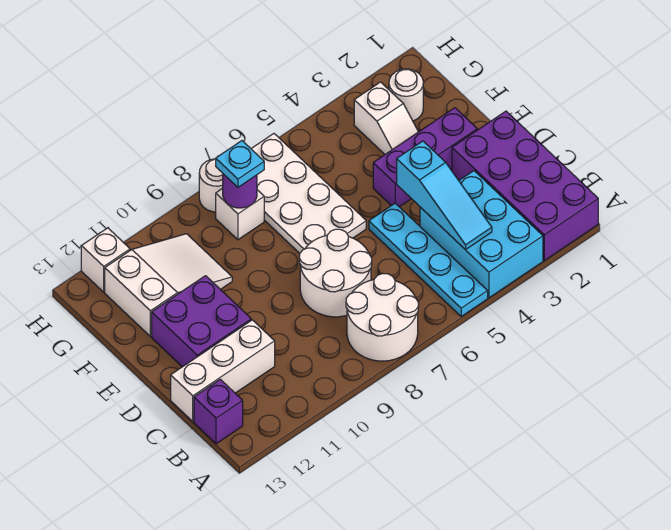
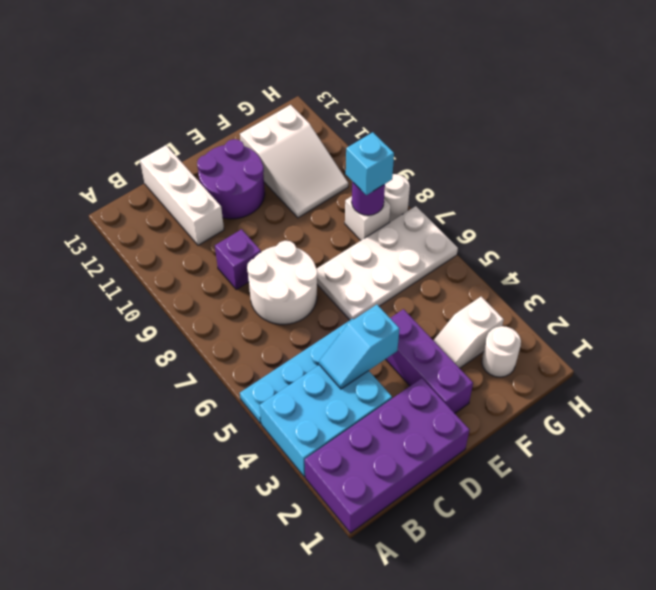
white round brick A7:B8 level 1 -> none
cyan slope B4:D4 level 2 top D -> cyan slope C4:D4 level 2 top D
purple brick B13 level 1 -> purple brick C9 level 1
purple brick D11:E12 level 1 -> purple round brick D11:E12 level 1
cyan plate G8 level 3 -> cyan brick G8 level 3
white brick H12 level 1 -> none

